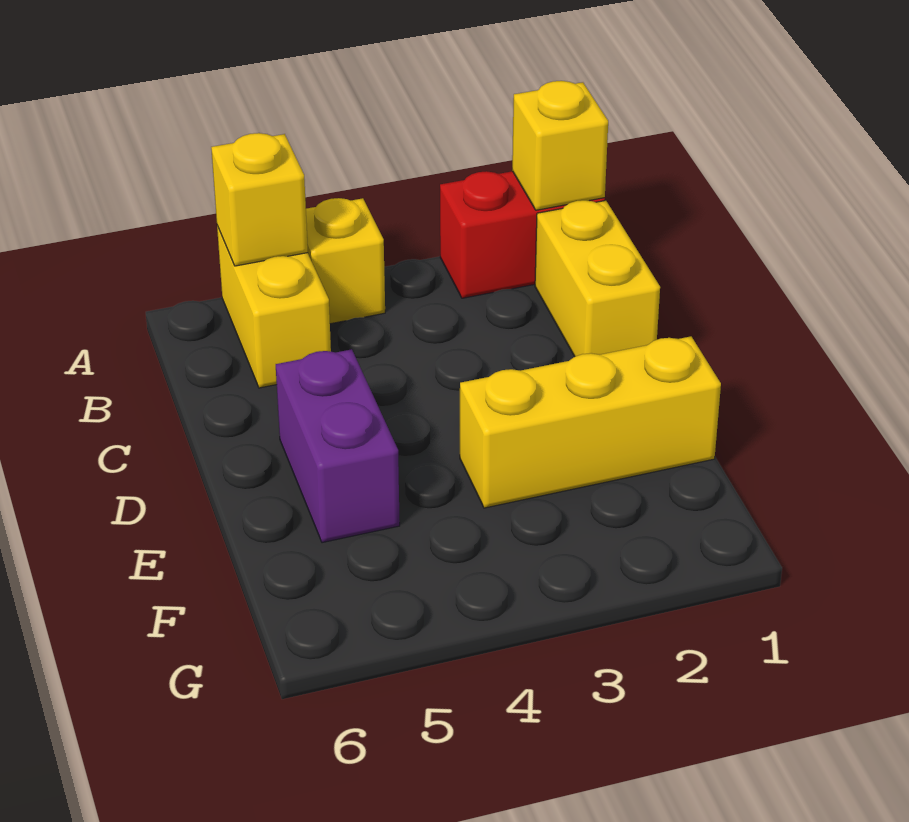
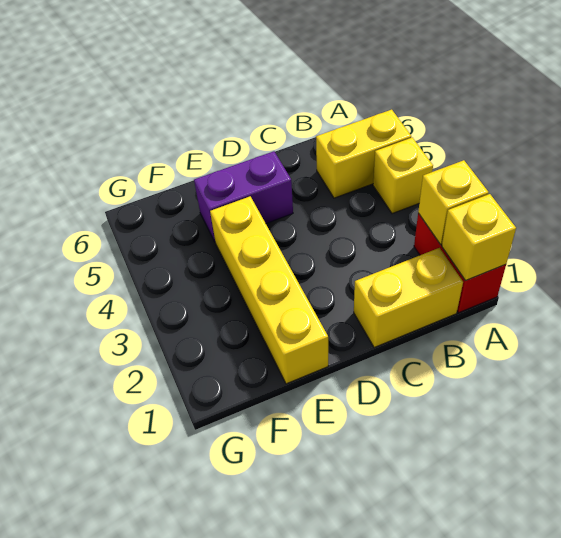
yellow brick A5 level 2 -> yellow brick A2 level 2
yellow brick E1:E3 level 1 -> yellow brick E1:E4 level 1

